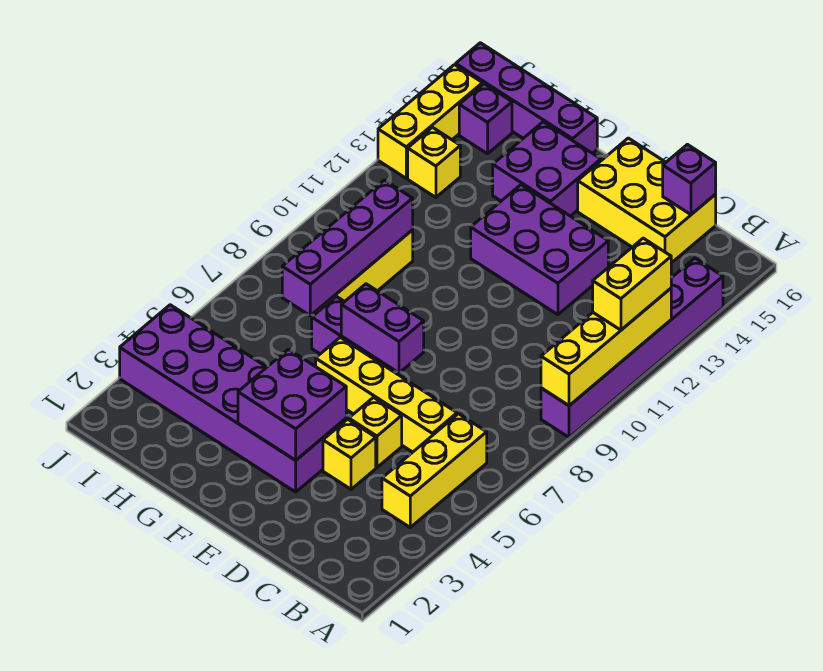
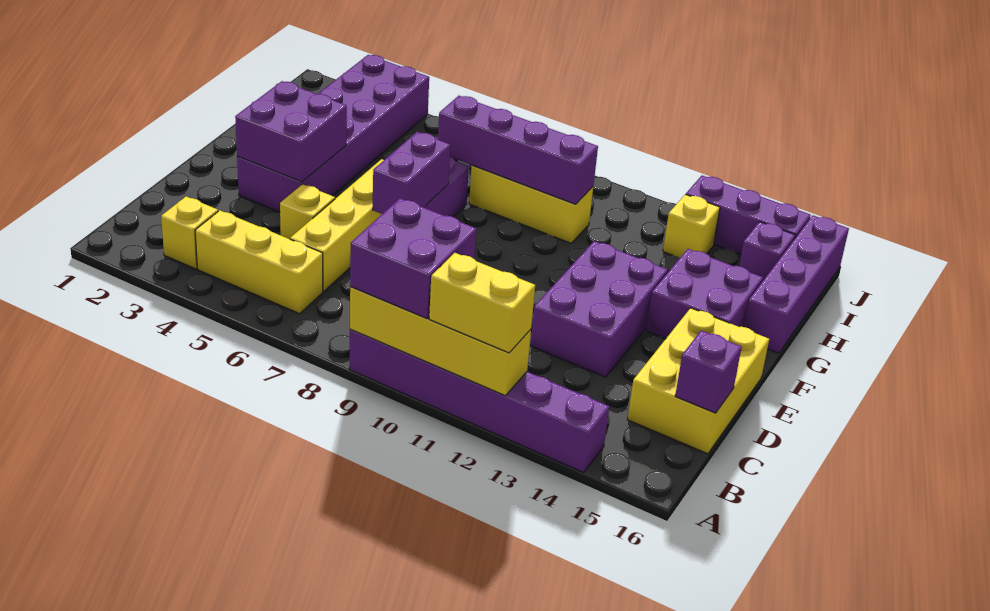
none -> purple brick A9:B10 level 3
yellow brick D4 level 1 -> yellow brick B3 level 1
yellow brick J13:J15 level 1 -> purple brick J13:J15 level 1

